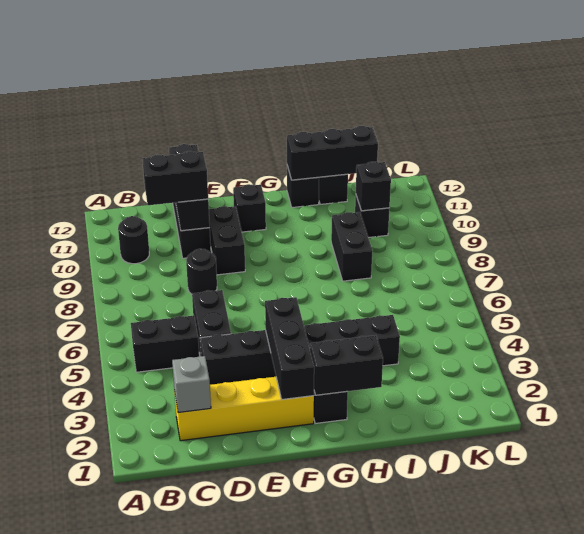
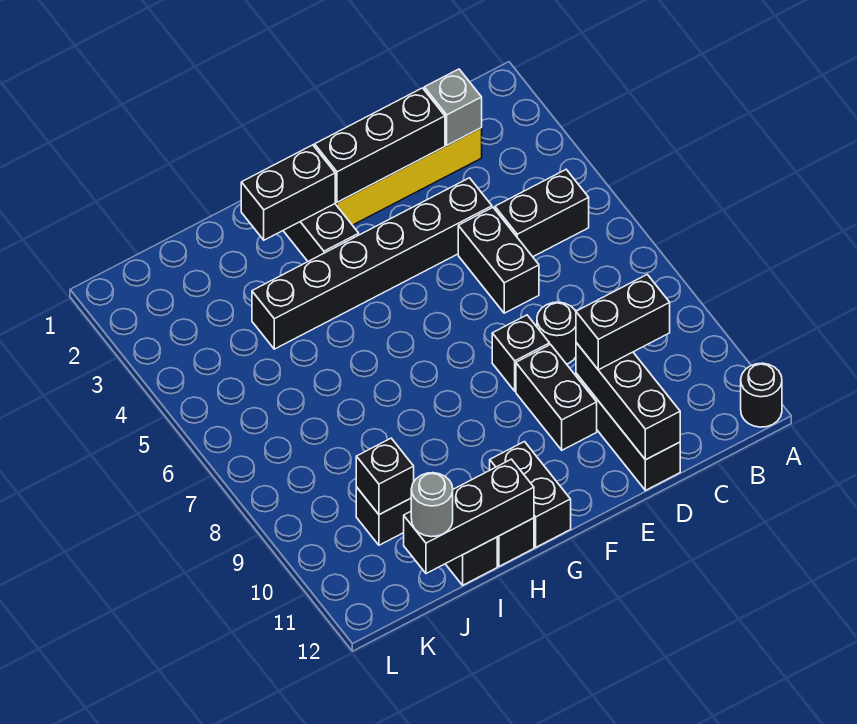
black round brick B10 level 1 -> black round brick A12 level 1
black brick F2:F4 level 2 -> black brick D2:F2 level 2
black brick F11 level 1 -> black brick E8 level 1
black brick I8:I9 level 1 -> black brick G11:G12 level 1
none -> grey round brick J12 level 3

